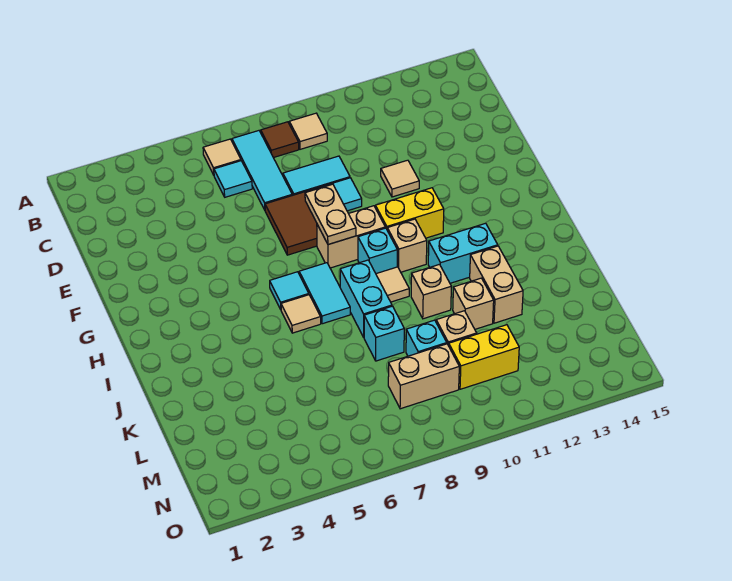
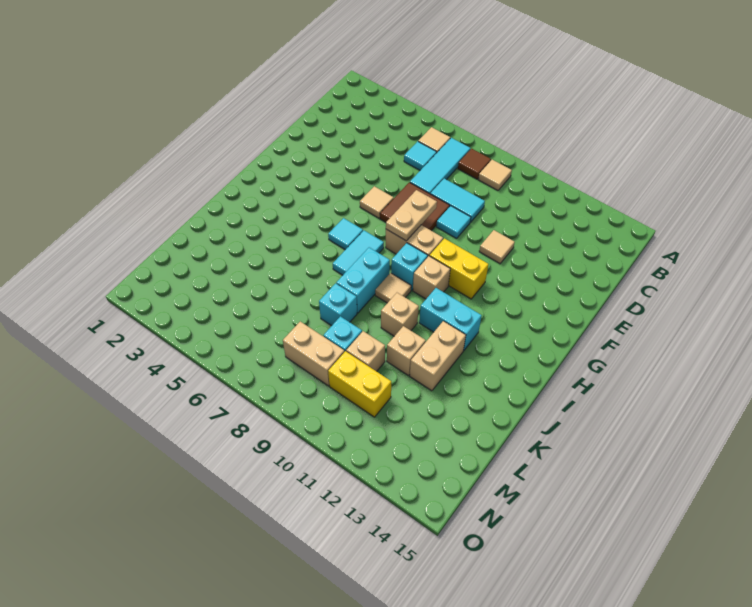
tan tile I6 level 1 -> tan tile F6 level 1

